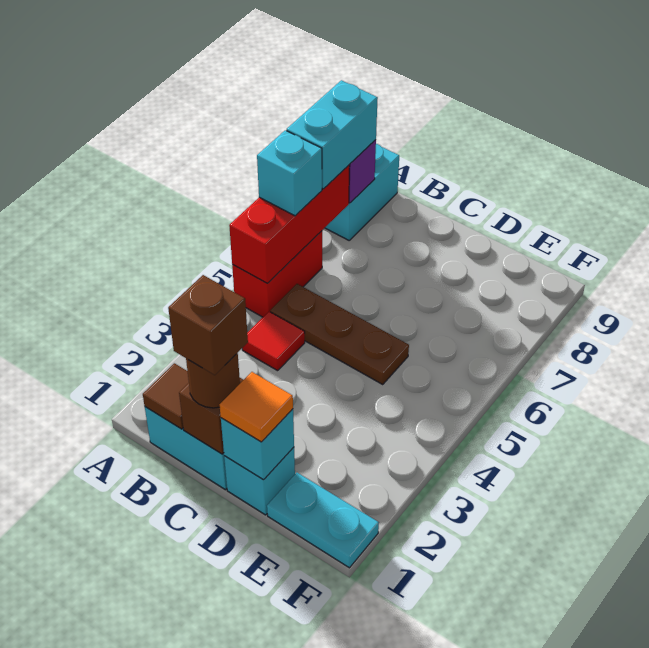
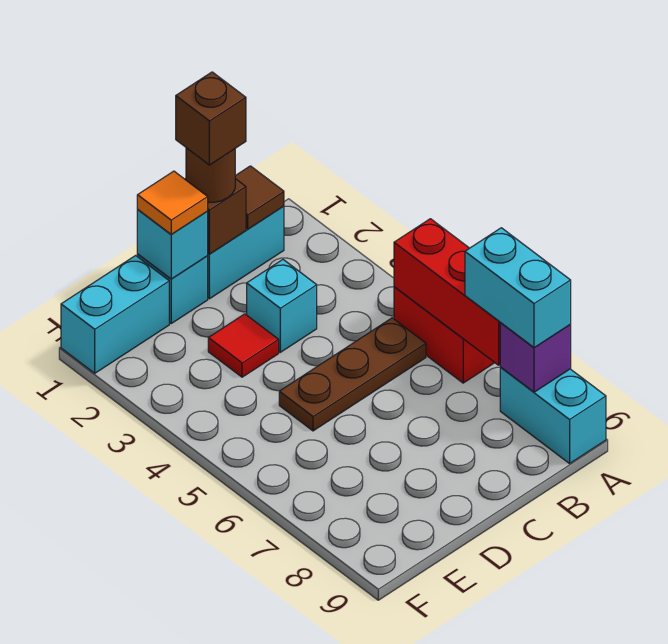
cyan brick A6 level 3 -> cyan brick C3 level 1
red tile B4 level 1 -> red tile D3 level 1
cyan plate E1:F1 level 1 -> cyan brick E1:F1 level 1

